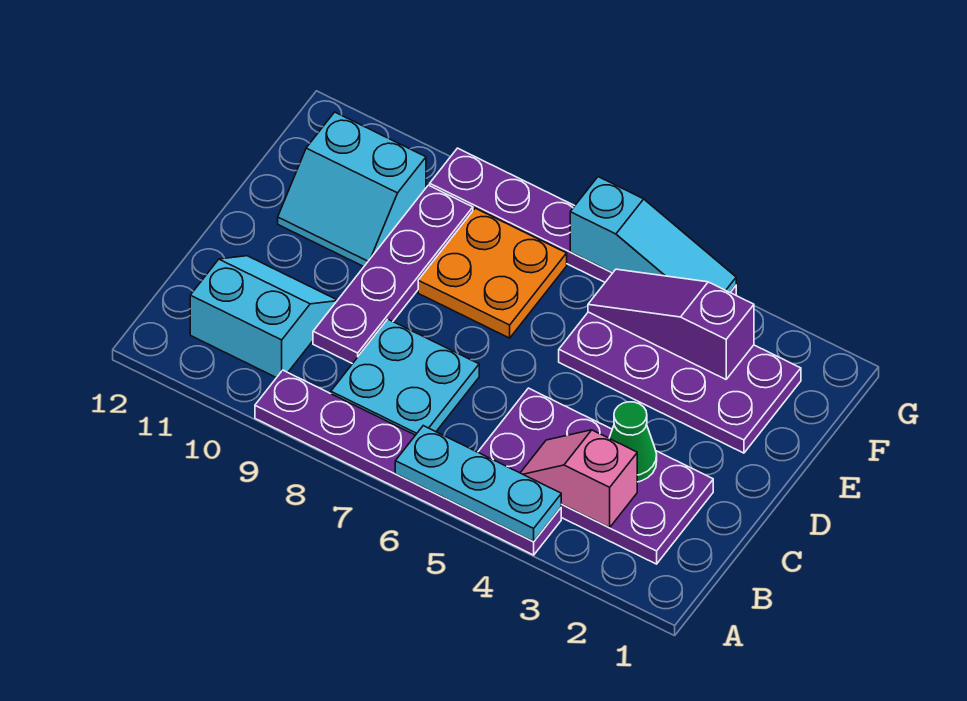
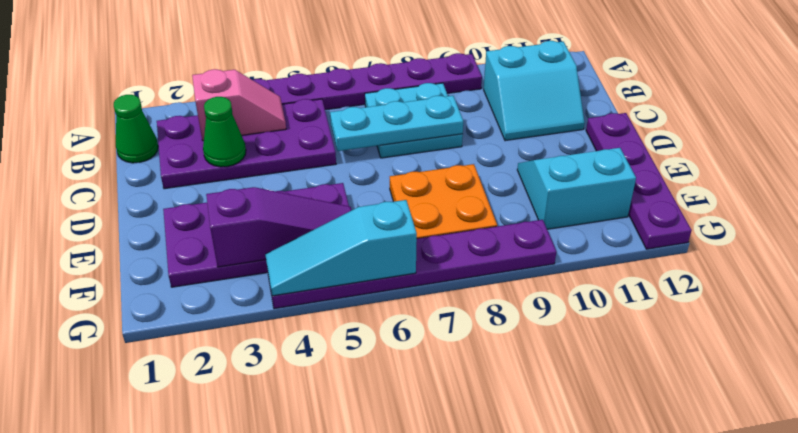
cyan plate A4:A6 level 2 -> cyan plate C6:C8 level 2
none -> green cone B1 level 1
purple plate C9:F9 level 1 -> purple plate D12:G12 level 1

